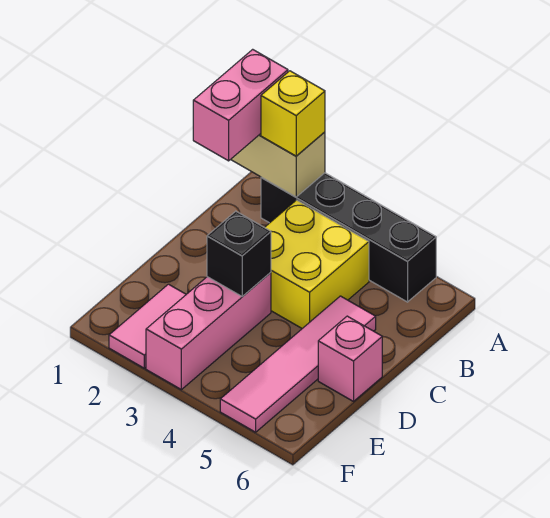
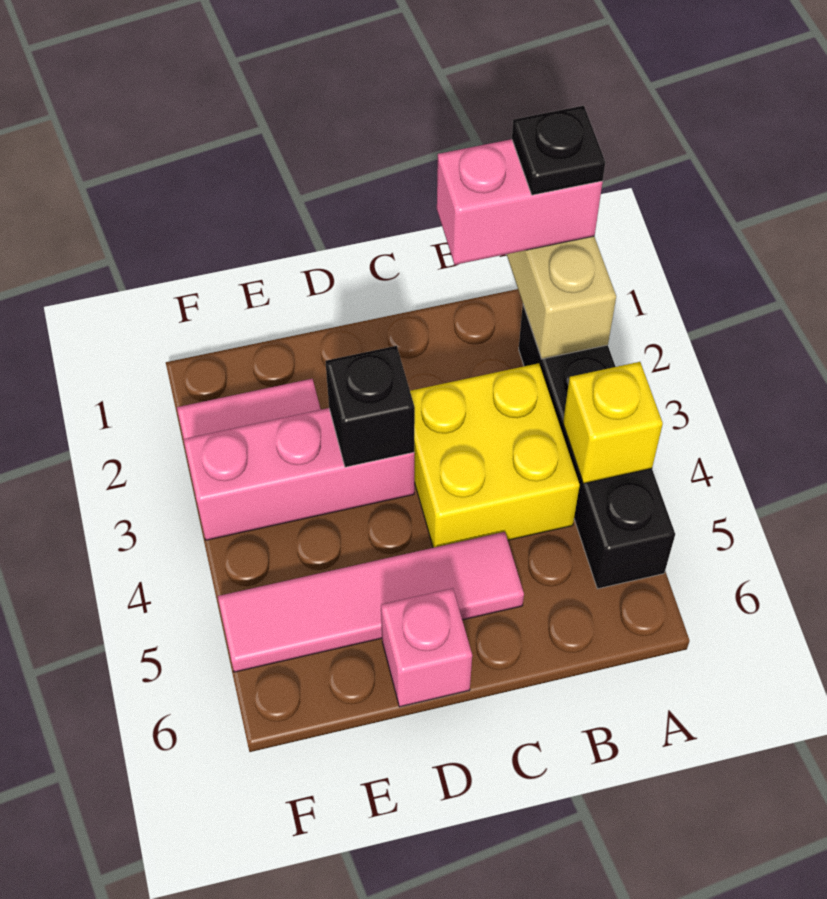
none -> black plate A1 level 4
yellow brick A2 level 3 -> yellow brick A4 level 2

